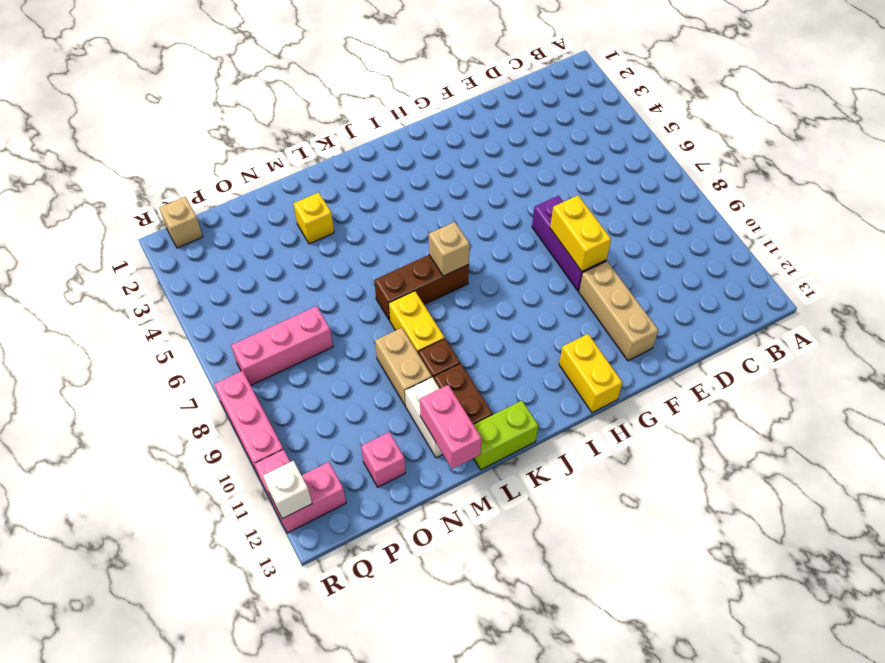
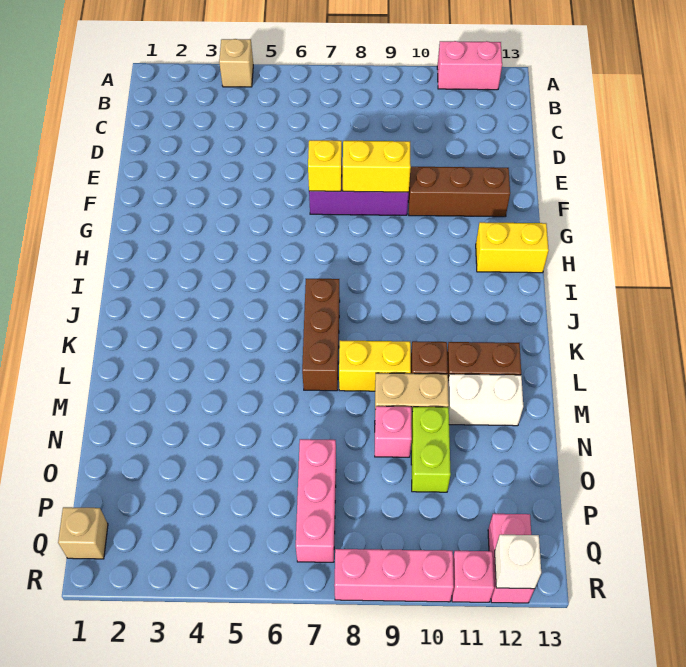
tan brick F10:F12 level 1 -> brown brick F10:F12 level 1
tan brick J7 level 2 -> tan brick A4 level 1
lime brick K13:L13 level 1 -> lime brick N10:O10 level 1
yellow brick M3 level 1 -> yellow brick F7 level 2
pink brick M12:M13 level 2 -> pink brick A11:A12 level 1
pink brick O12 level 1 -> pink brick N9 level 1

